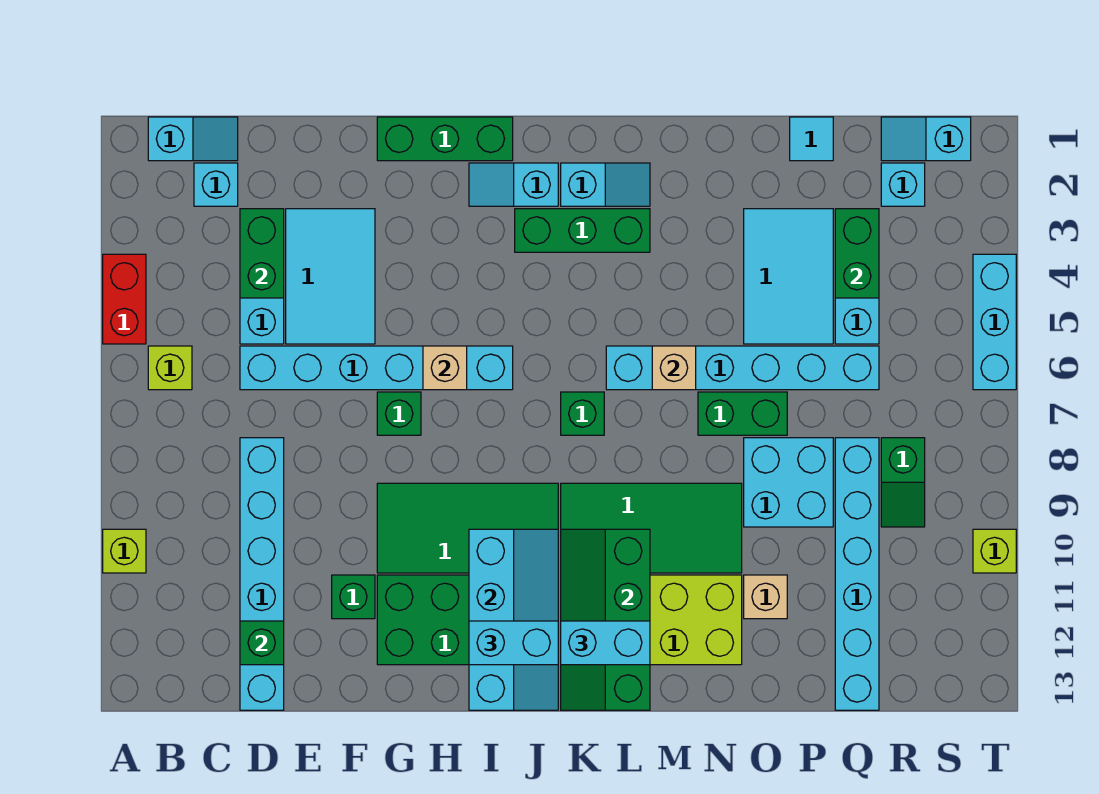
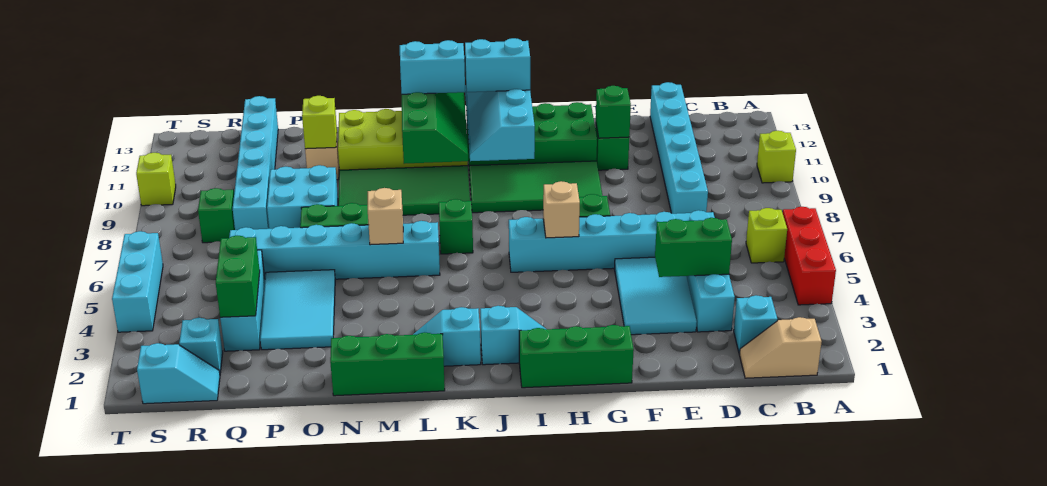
red brick A4:A5 level 1 -> red brick A4:A6 level 1
cyan slope B1:C1 level 1 top B -> tan slope B1:C1 level 1 top B
green brick D3:D4 level 2 -> green brick D4:E4 level 2
green brick D12 level 2 -> green brick F11 level 2
green brick J3:L3 level 1 -> green brick L1:N1 level 1
none -> lime brick O11 level 2
cyan tile P1 level 1 -> none

